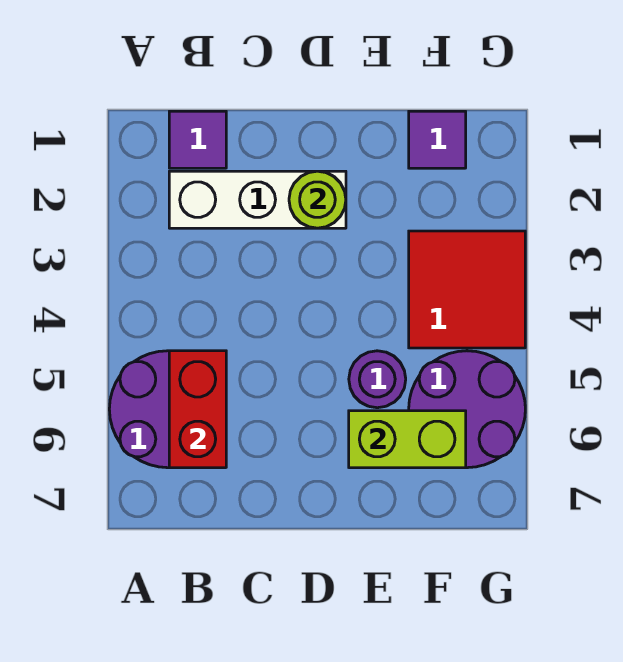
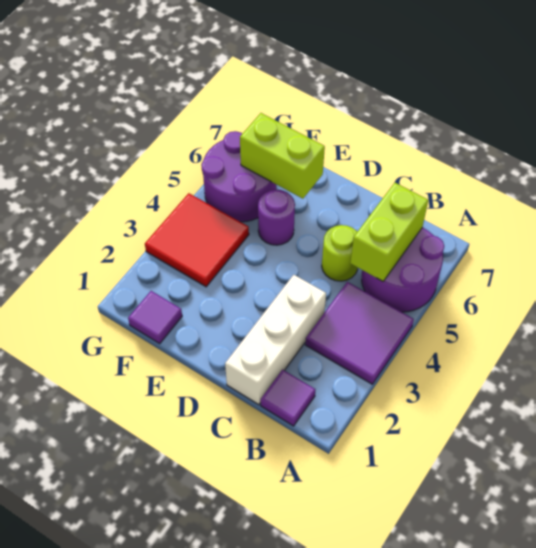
none -> purple tile A3:B4 level 1
white brick B2:D2 level 1 -> white brick C1:C3 level 1
red brick B5:B6 level 2 -> lime brick B5:B6 level 2
lime round brick D2 level 2 -> lime round brick C5 level 1

